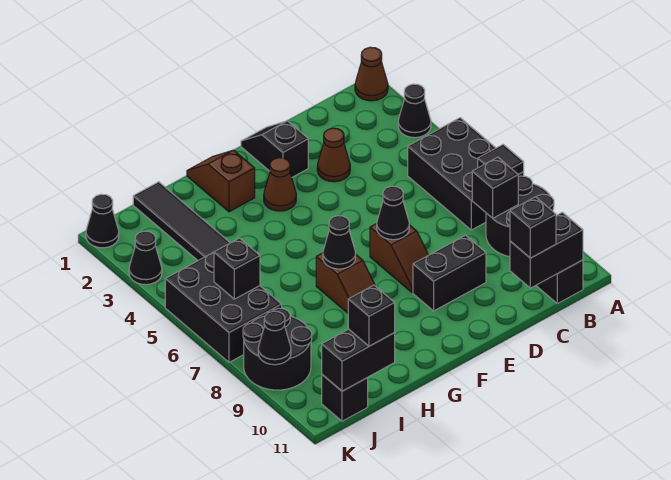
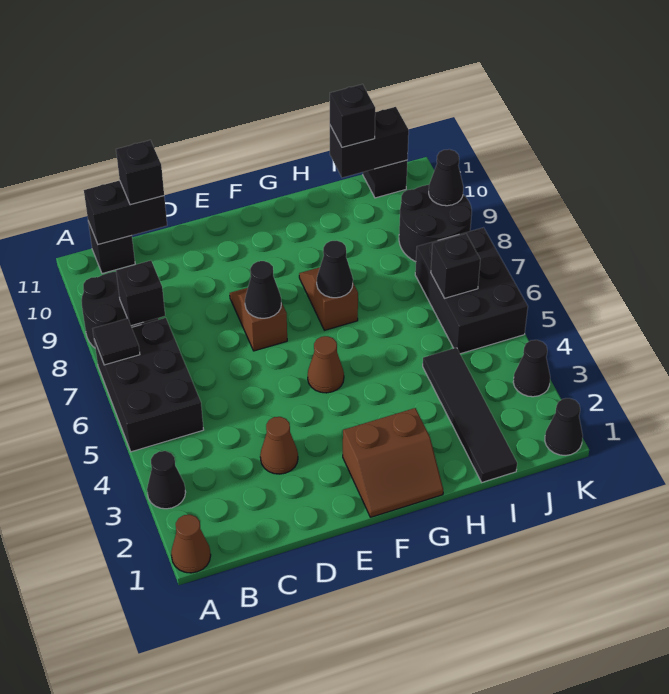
black brick D9:E9 level 1 -> none
black slope E1:E2 level 1 top 2 -> none
brown cone F3 level 1 -> brown cone F5 level 1
brown slope G1:G2 level 1 top 2 -> brown slope F1:G2 level 1 top 2

